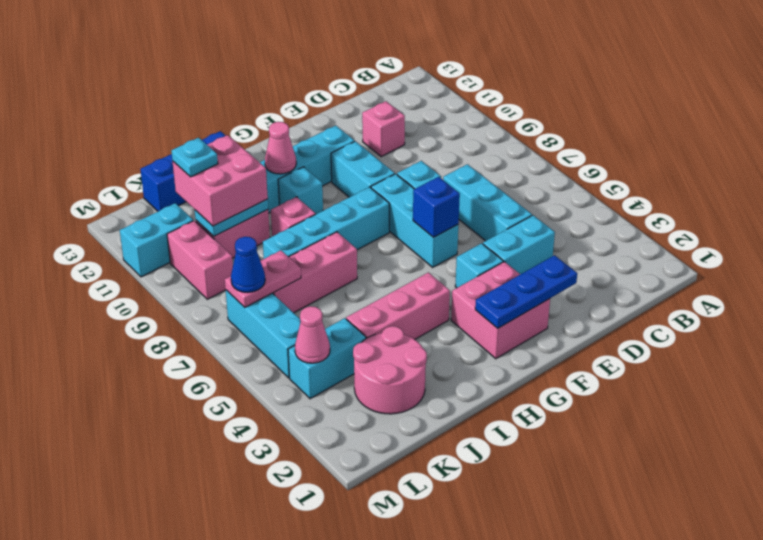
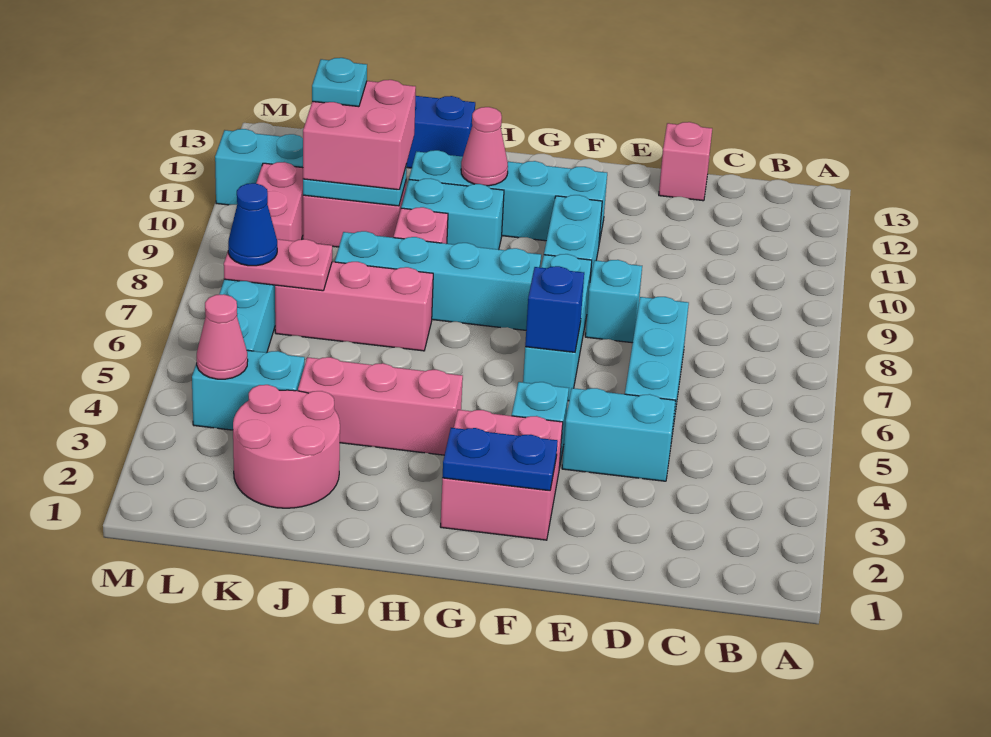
pink brick D11 level 1 -> pink brick D13 level 1
blue plate E2:G2 level 2 -> blue plate F2:G2 level 2
cyan brick H10 level 1 -> cyan brick H10:I10 level 1

